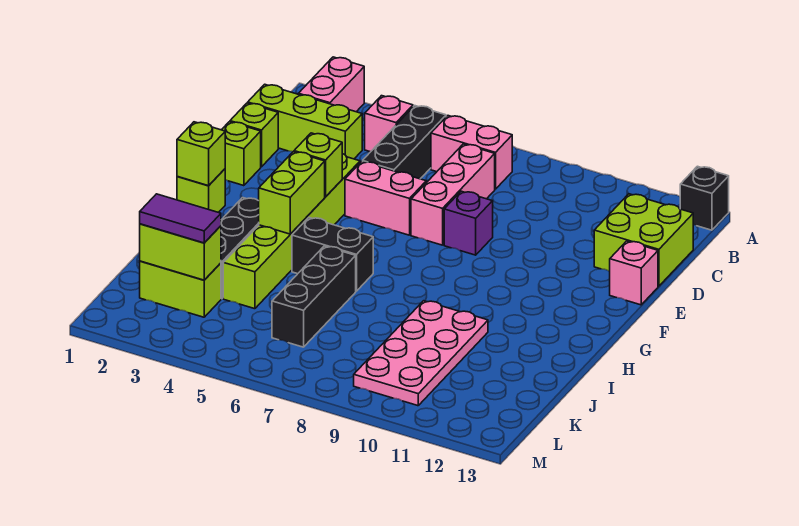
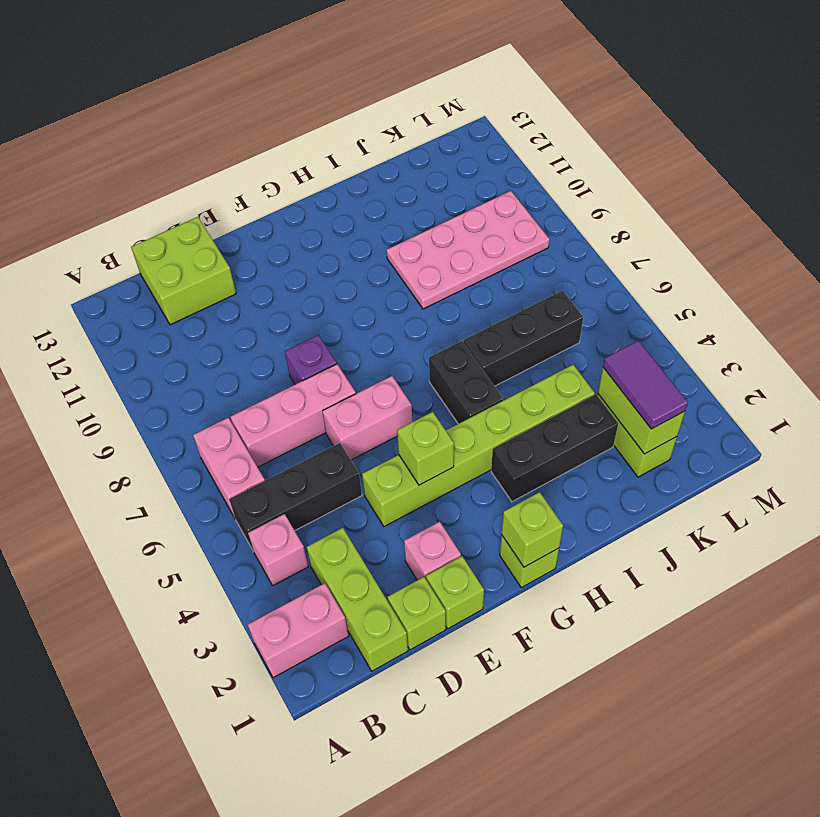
black brick A13 level 1 -> none
pink brick E5:E6 level 1 -> pink brick E6:F6 level 1
pink brick E13 level 1 -> pink brick E2 level 1
lime brick G4:H4 level 2 -> none

